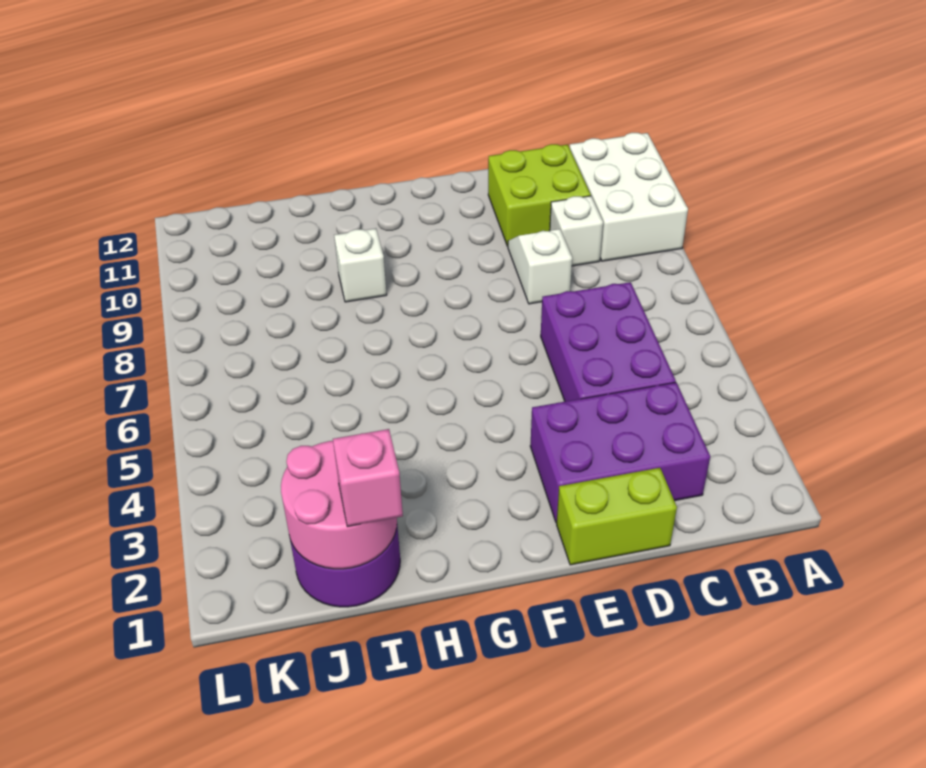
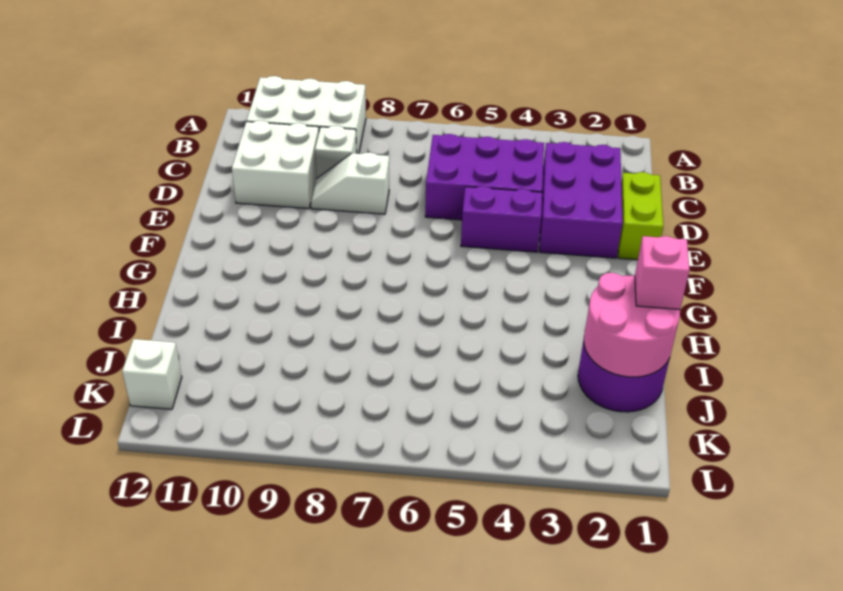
lime brick C10:D11 level 1 -> white brick C10:D11 level 1
none -> purple brick E4:E5 level 1
white brick H9 level 1 -> white brick K12 level 1

